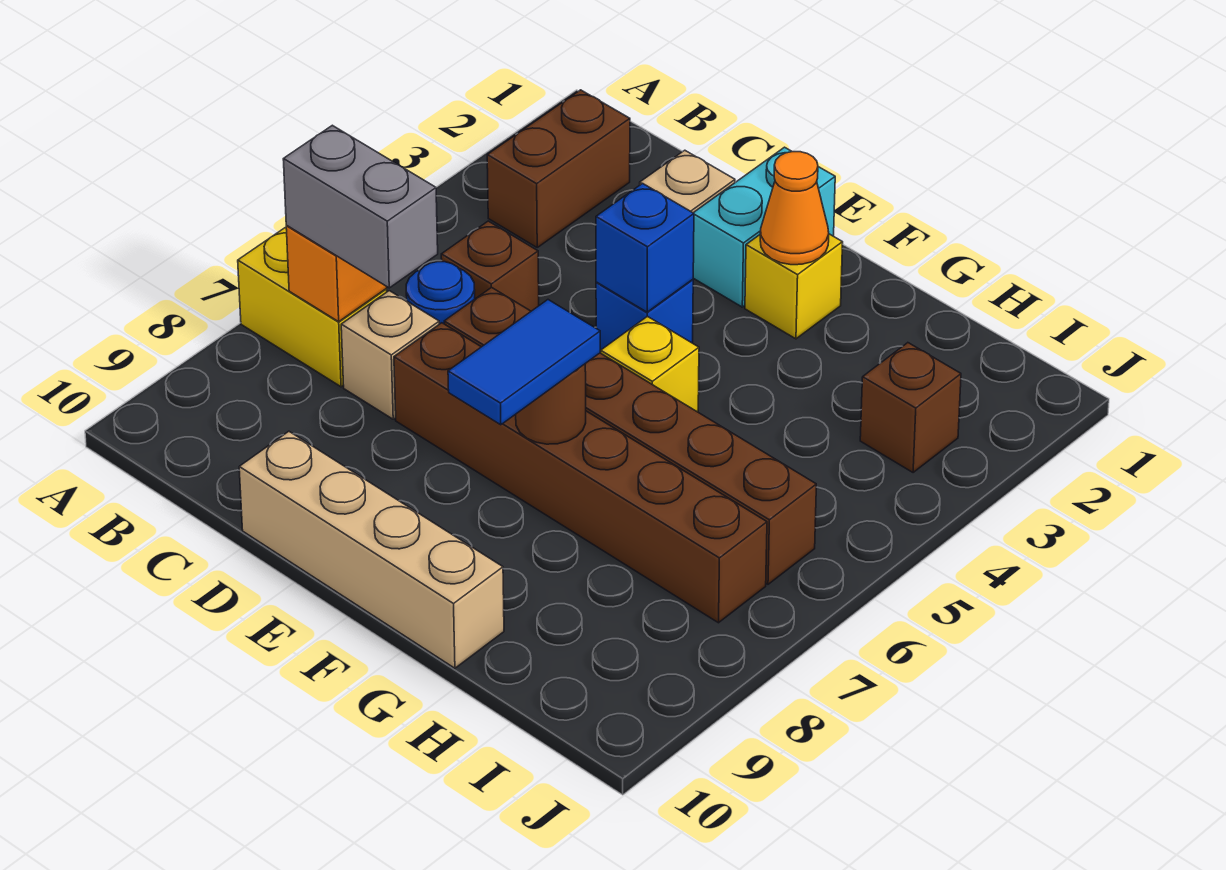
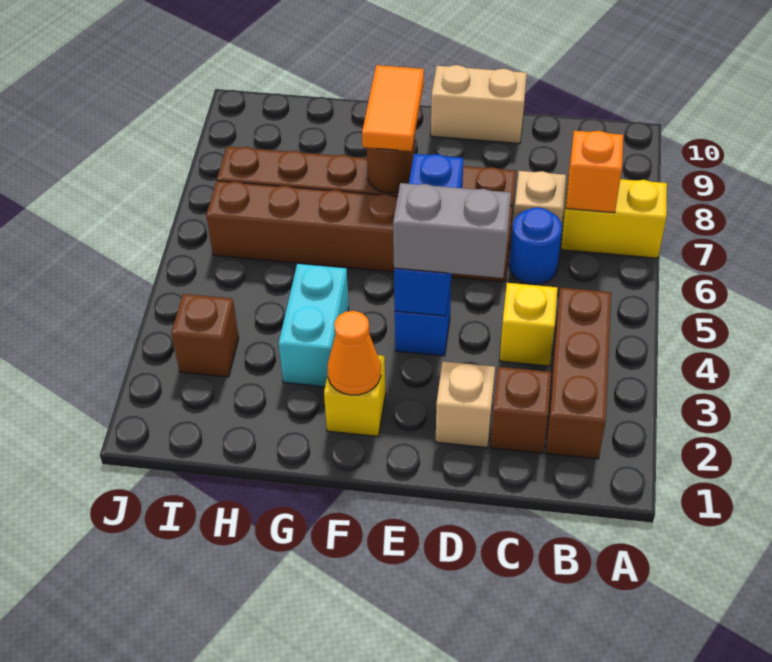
brown brick B2:B3 level 1 -> brown brick B2:B4 level 1
grey brick B7:C7 level 3 -> grey brick D4:E4 level 3
brown brick C5 level 1 -> brown brick C2 level 1
tan brick D10:G10 level 1 -> tan brick D10:E10 level 1
cyan brick E1:E2 level 1 -> cyan brick G3:G4 level 1
blue brick E4 level 2 -> blue brick E4:E6 level 2
yellow brick F5 level 1 -> yellow brick C4 level 1
blue tile F7:F8 level 3 -> orange tile F7:F8 level 3

